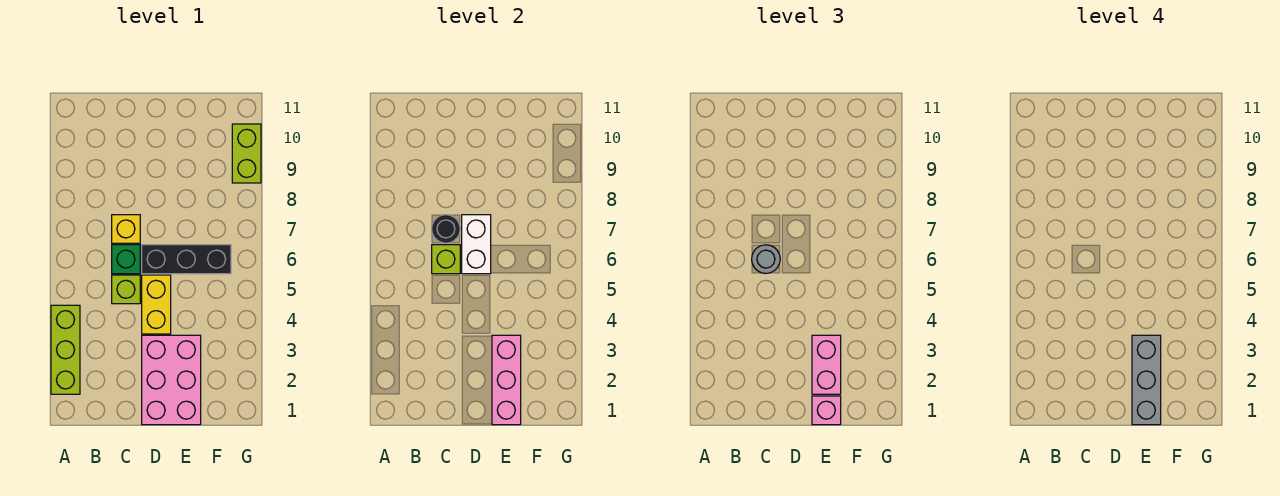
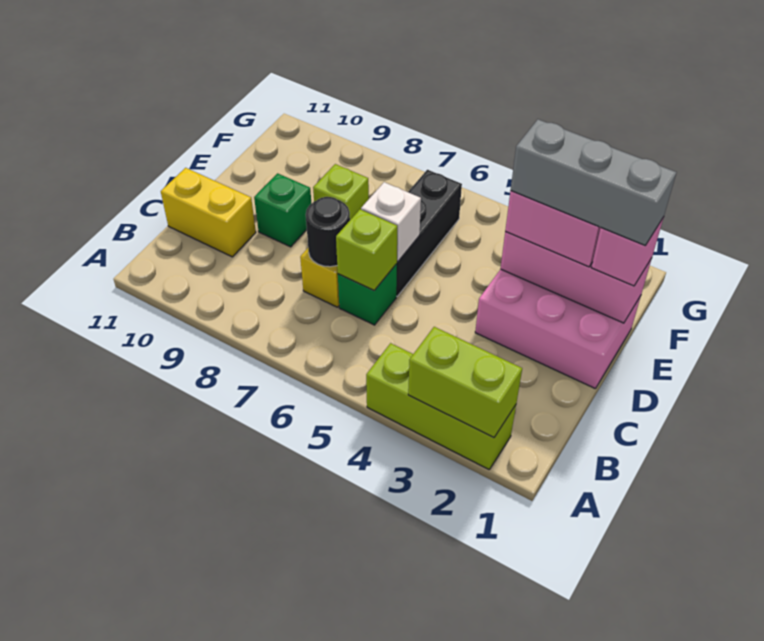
lime brick C5 level 1 -> lime brick E8 level 1
grey round brick C6 level 3 -> none
yellow brick D4:D5 level 1 -> yellow brick C10:C11 level 1
white brick D6:D7 level 2 -> white brick D6 level 2
none -> green brick D9 level 1
lime brick G9:G10 level 1 -> lime brick A2:A3 level 2

